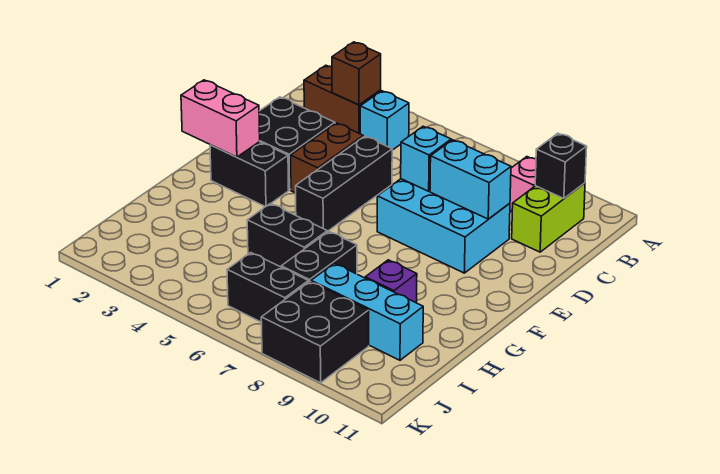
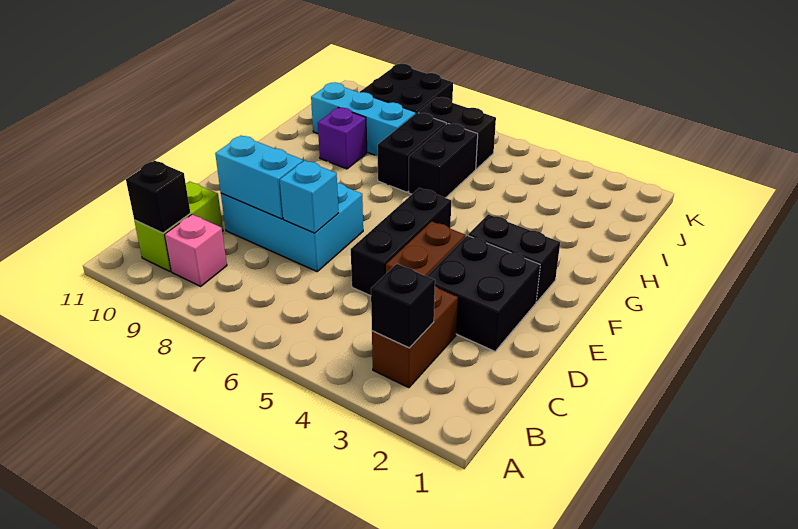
brown brick B2:B3 level 1 -> brown brick B3:C3 level 1
brown brick B3 level 2 -> black brick B3 level 2
cyan brick B4 level 1 -> none
pink brick F1:F2 level 2 -> none
black brick H5:H6 level 1 -> black brick H6:I6 level 1

